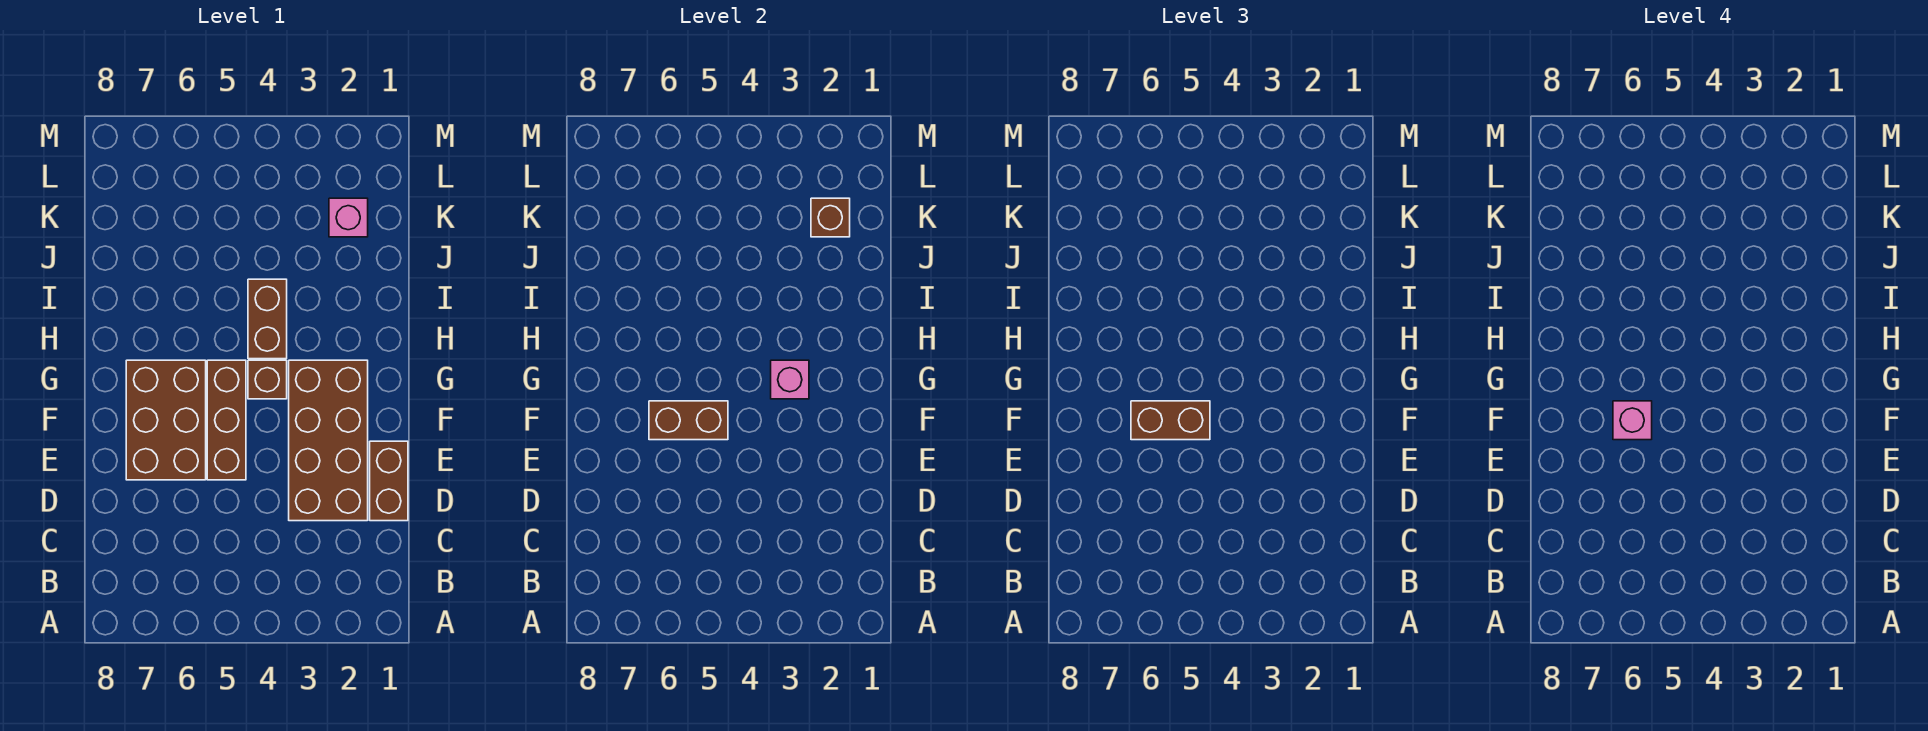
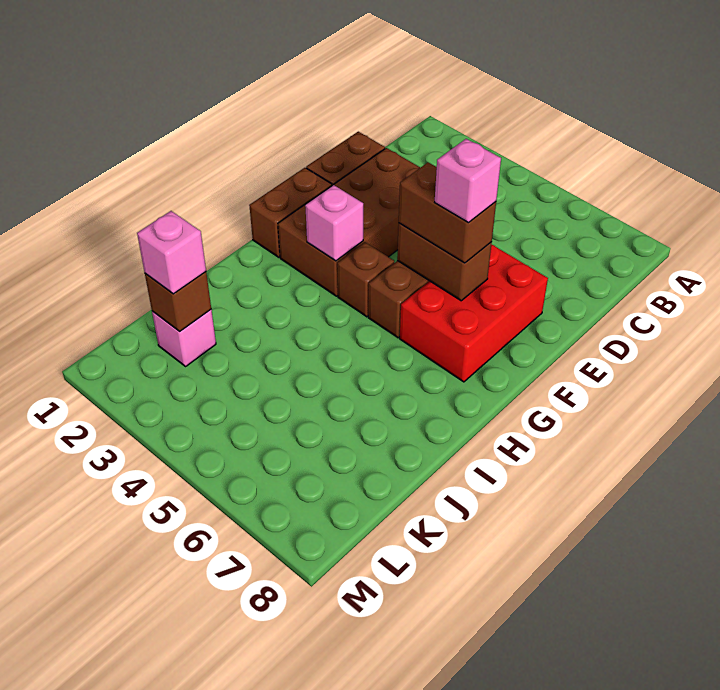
brown brick E6:G7 level 1 -> red brick E6:G7 level 1
brown brick H4:I4 level 1 -> brown brick F1:G1 level 1
none -> pink brick K2 level 3

